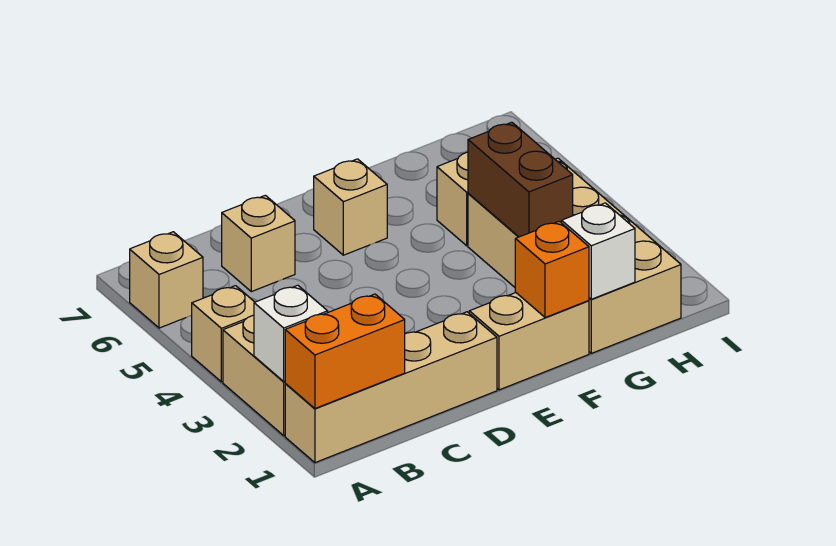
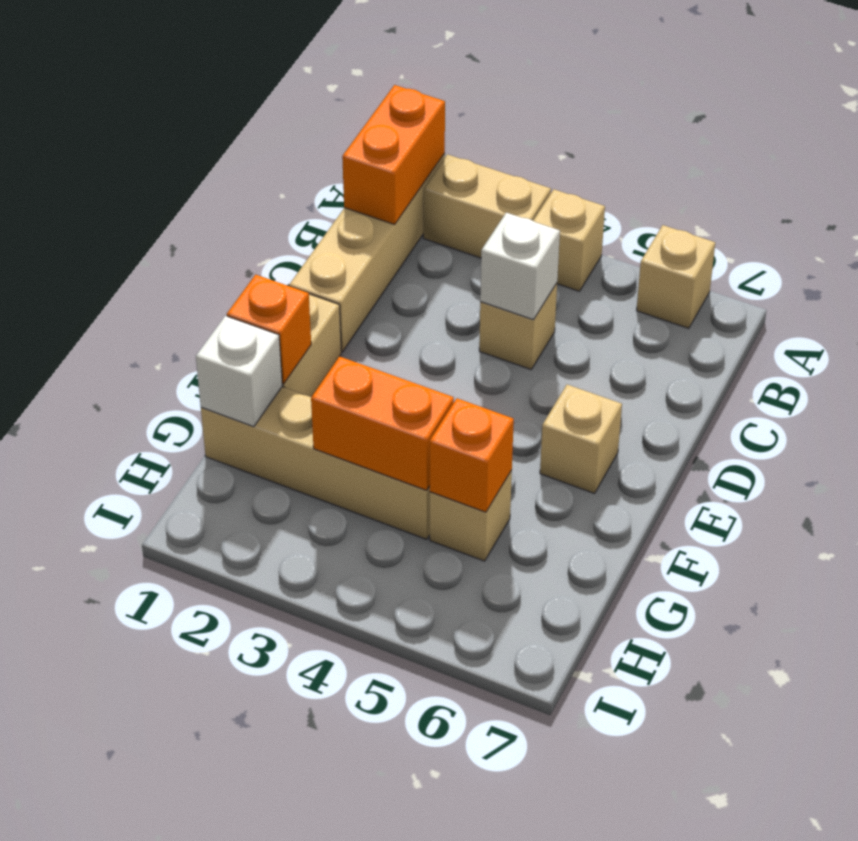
white brick A2 level 2 -> white brick C4 level 2
tan brick C6 level 1 -> tan brick C4 level 1
tan brick G1:H4 level 1 -> tan brick G1:G4 level 1
brown brick G3:G4 level 2 -> orange brick G3:G4 level 2
none -> orange brick G5 level 2

